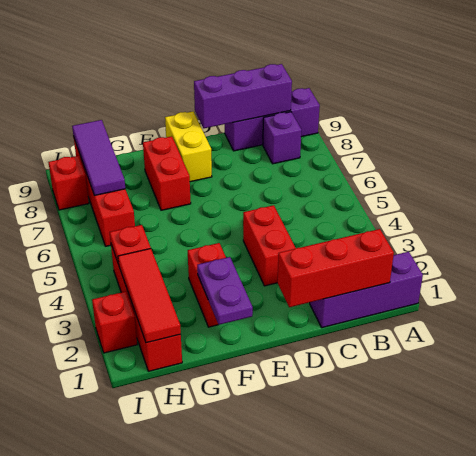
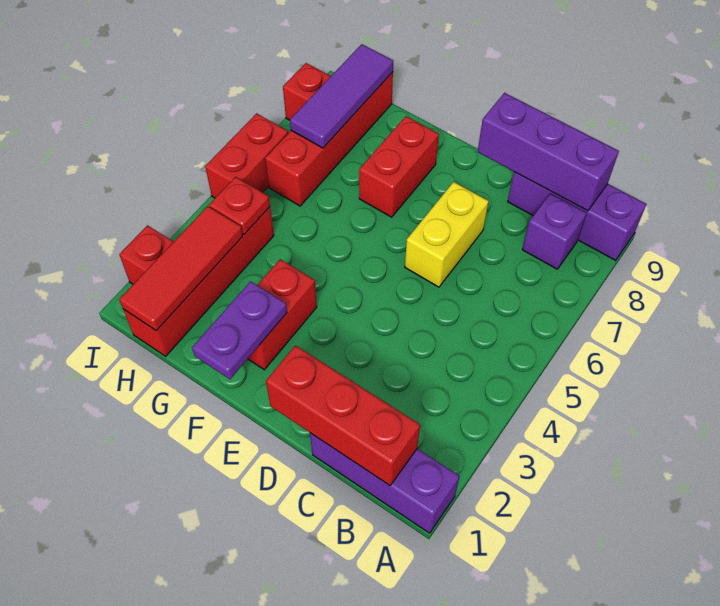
red brick D3:D4 level 1 -> red brick I5:I6 level 1
yellow brick E8:E9 level 1 -> yellow brick D6:D7 level 1

